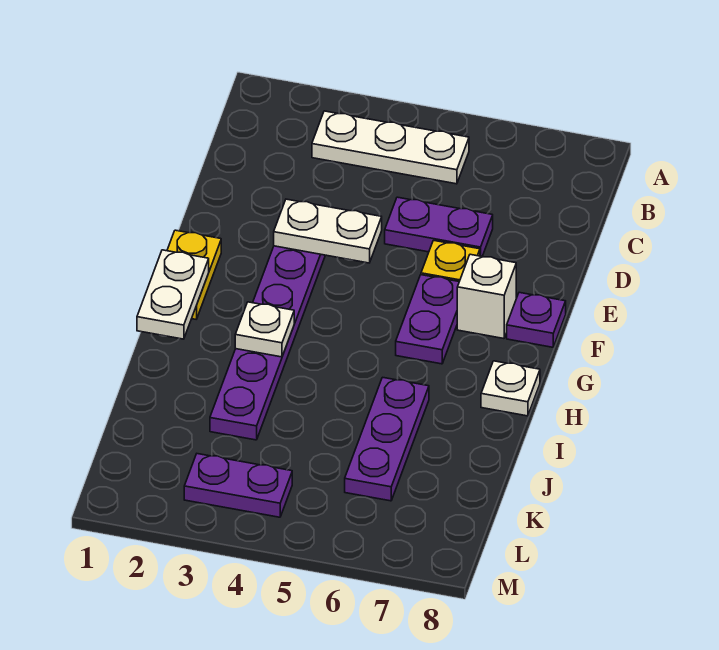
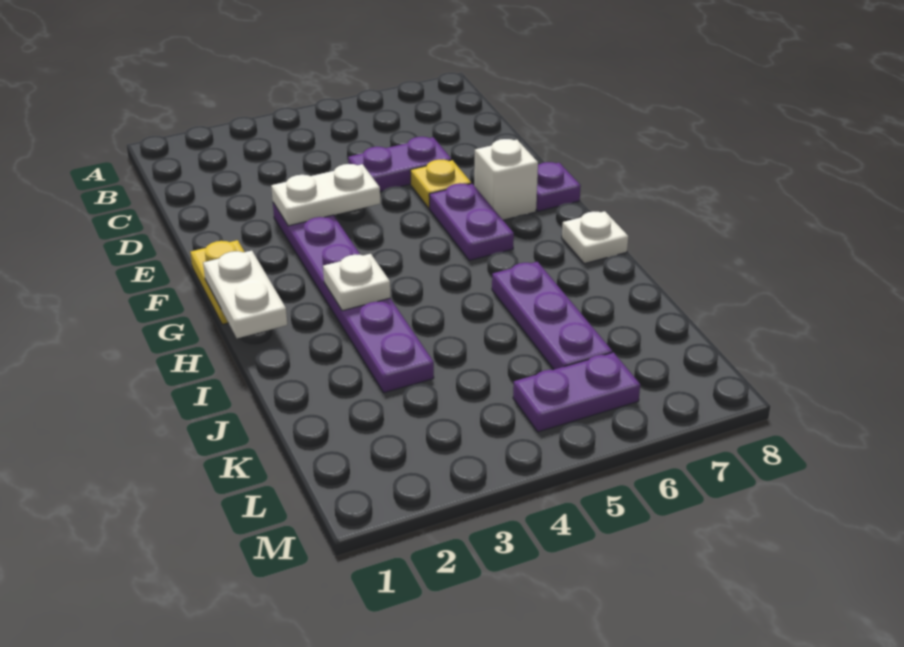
white plate B3:B5 level 1 -> none
purple plate L3:L4 level 1 -> purple plate L5:L6 level 1

